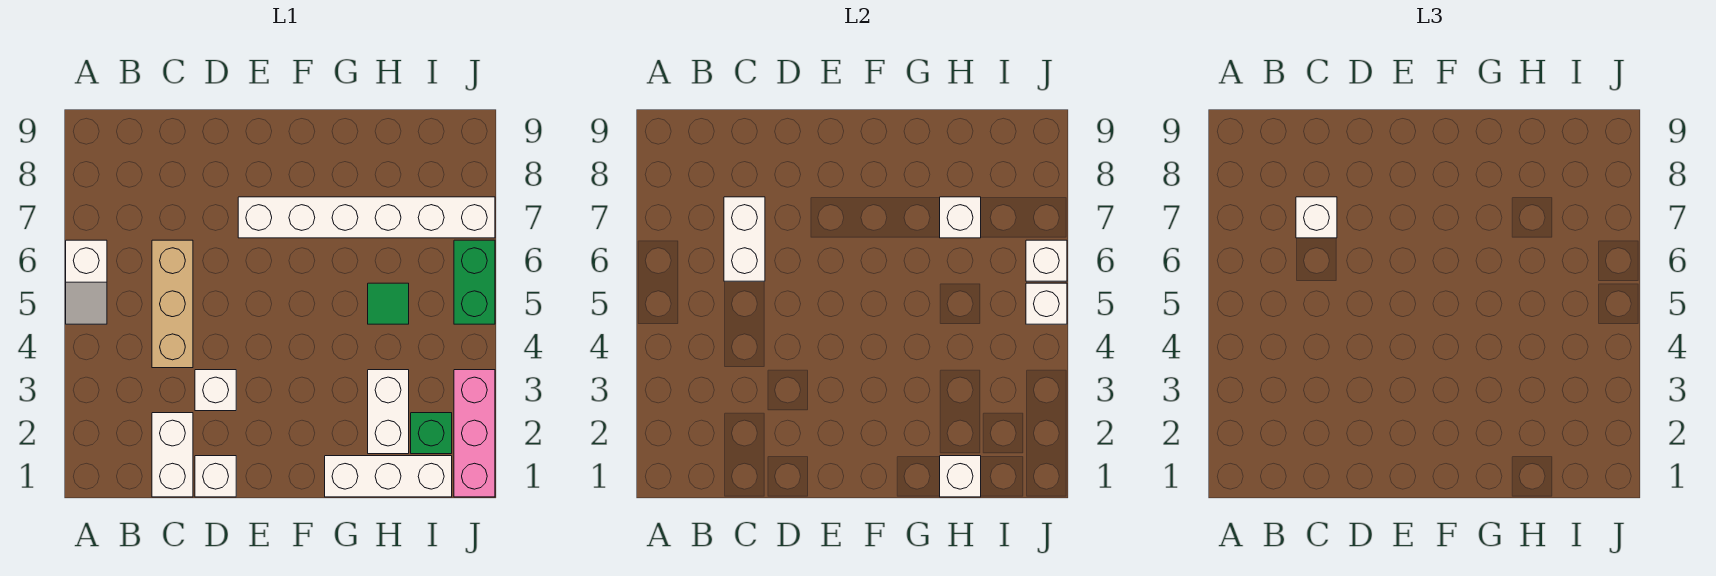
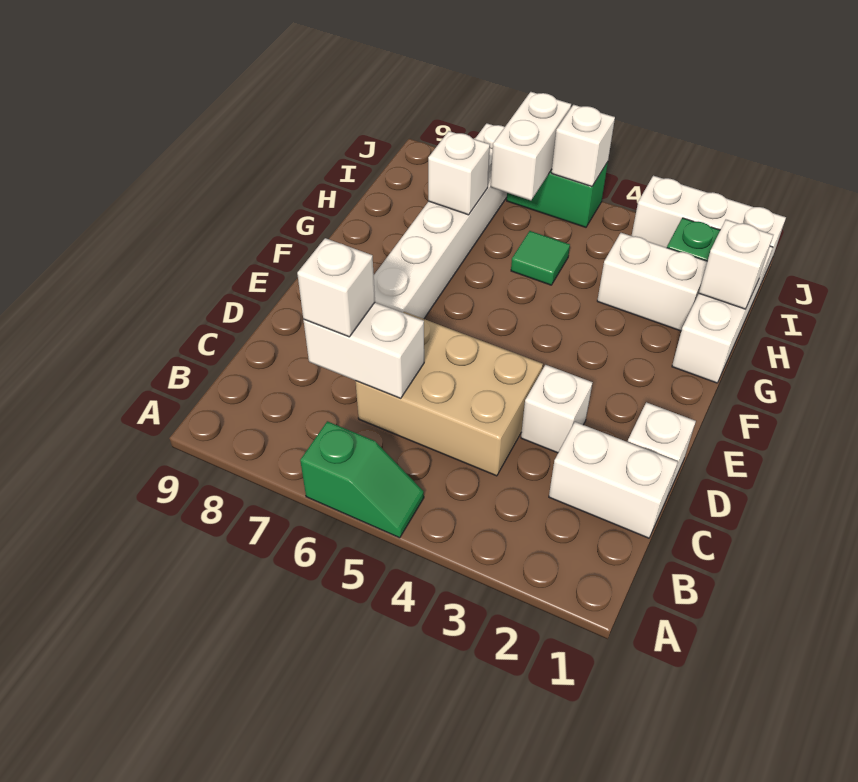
white slope A5:A6 level 1 top 6 -> green slope A5:A6 level 1 top 6
tan brick C4:C6 level 1 -> tan brick C4:D6 level 1
pink brick J1:J3 level 1 -> white brick J1:J3 level 1
white brick J6 level 2 -> white brick I6:J6 level 2

